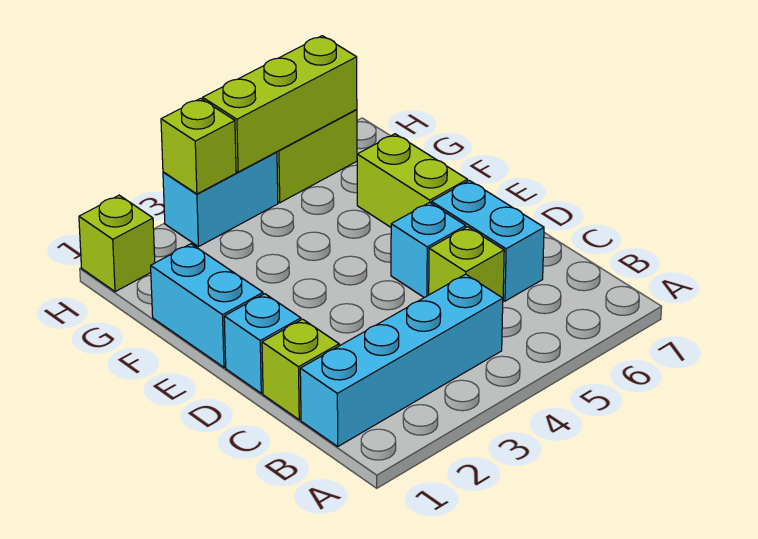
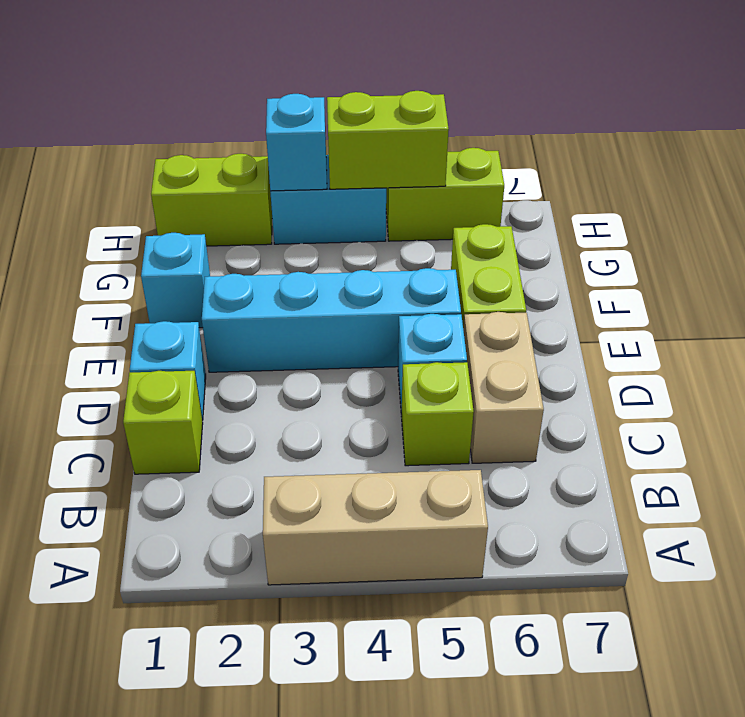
none -> tan brick A3:A5 level 1
cyan brick B1:B4 level 1 -> cyan brick E2:E5 level 1
cyan brick C6:D6 level 1 -> tan brick C6:D6 level 1
cyan brick E1:F1 level 1 -> cyan brick F1 level 1
lime brick H1 level 1 -> lime brick H1:H2 level 1
lime brick H3 level 2 -> cyan brick H3 level 2
lime brick H4:H6 level 2 -> lime brick H4:H5 level 2

